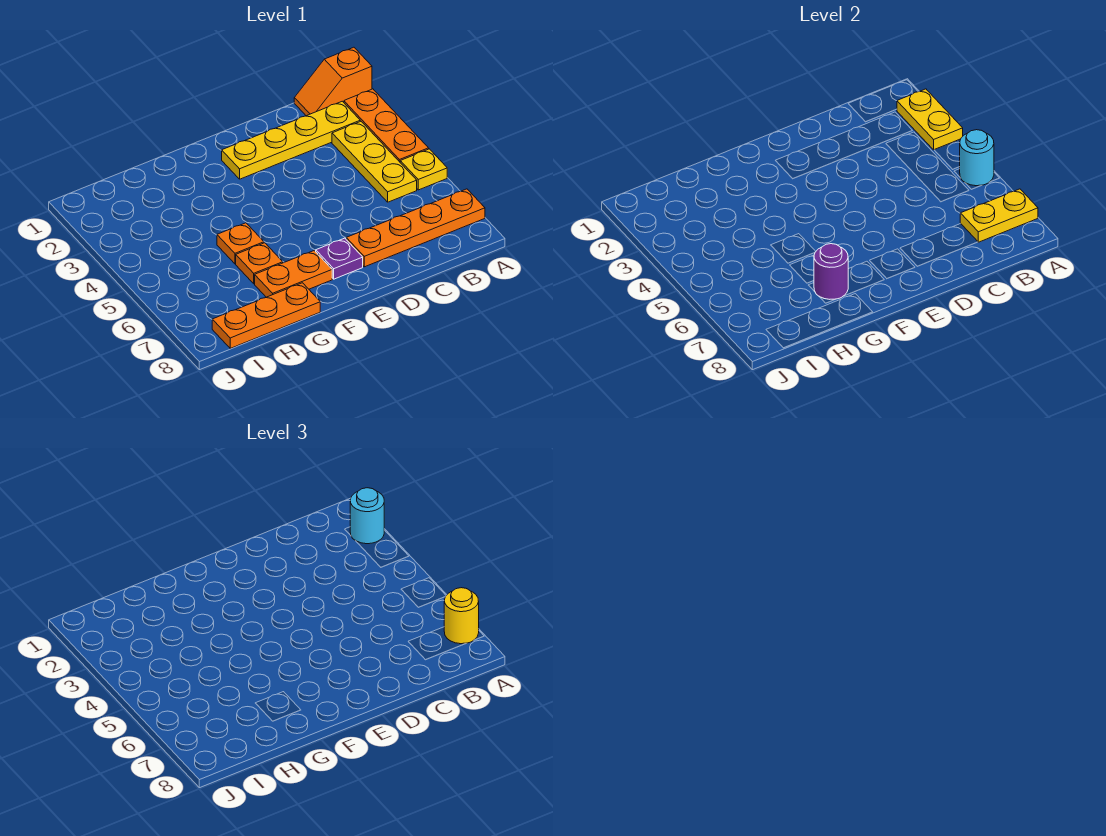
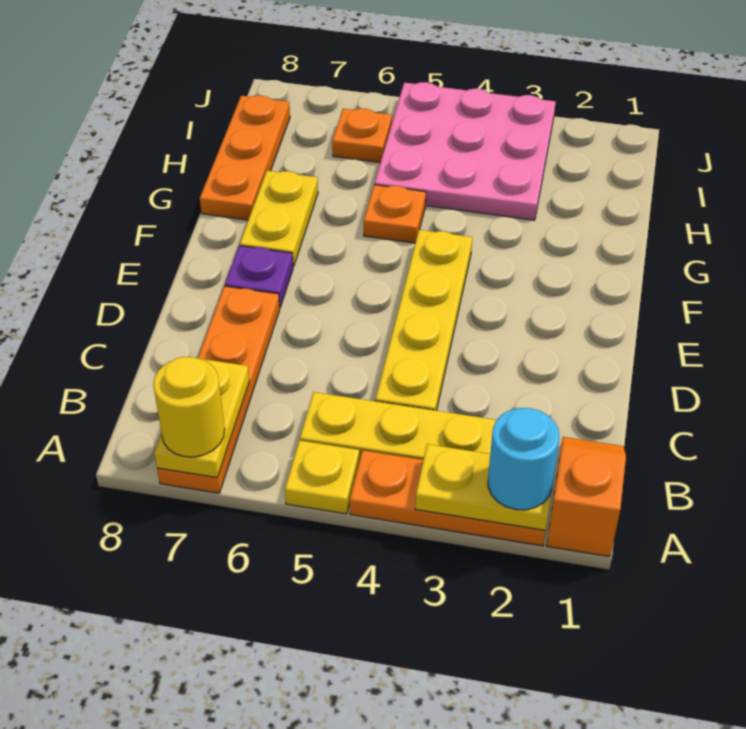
cyan round brick A5 level 2 -> none
yellow plate B2:E2 level 1 -> yellow plate C4:F4 level 1
orange plate F7:G7 level 1 -> yellow plate F7:G7 level 1
orange plate G6 level 1 -> orange plate I6 level 1
purple round brick G7 level 2 -> none
none -> pink plate H3:J5 level 1

